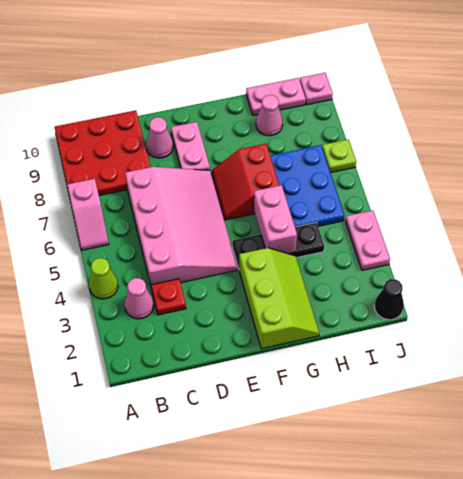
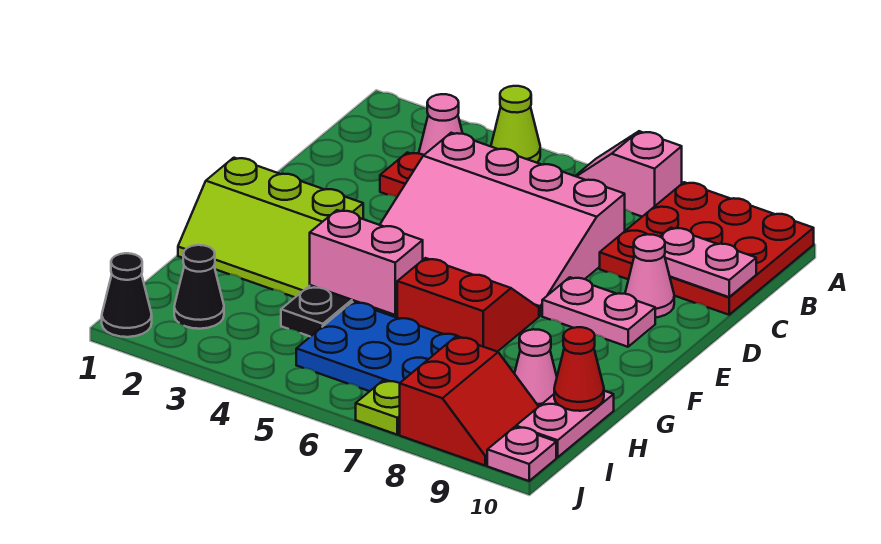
none -> red cone H10 level 2
none -> black cone I2 level 1
none -> red slope I8:J9 level 1 top 8
pink plate J3:J4 level 1 -> pink plate C9:C10 level 2

